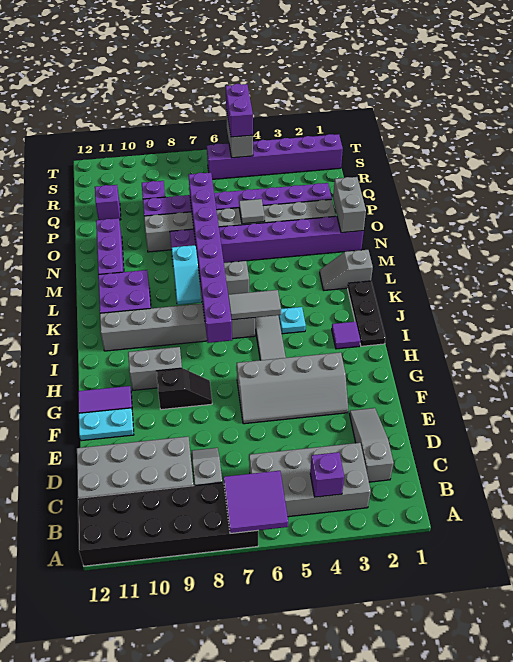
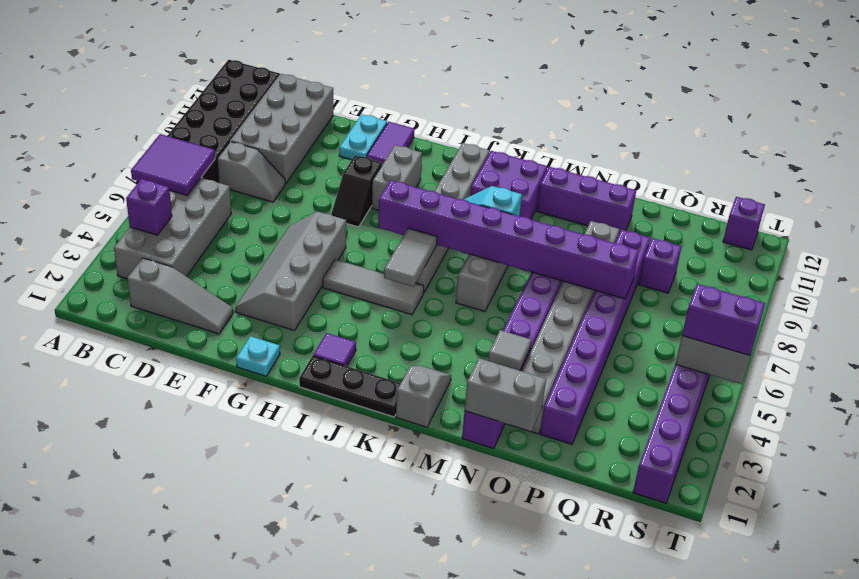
cyan plate J4 level 1 -> cyan plate G1 level 1
grey tile O5 level 2 -> grey tile N3 level 2
purple brick Q11 level 1 -> purple brick S12 level 1

